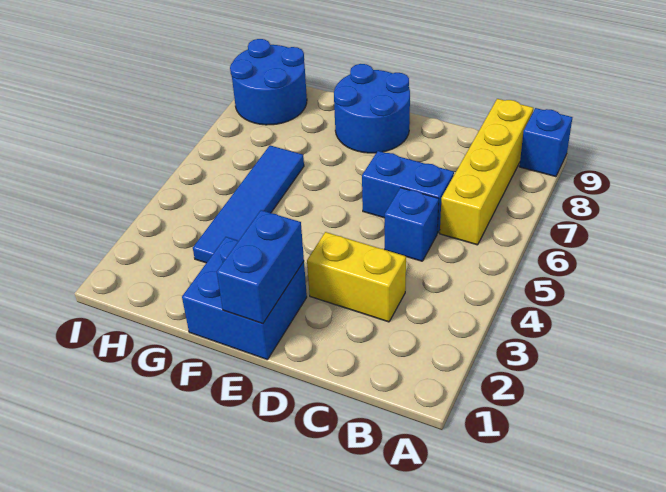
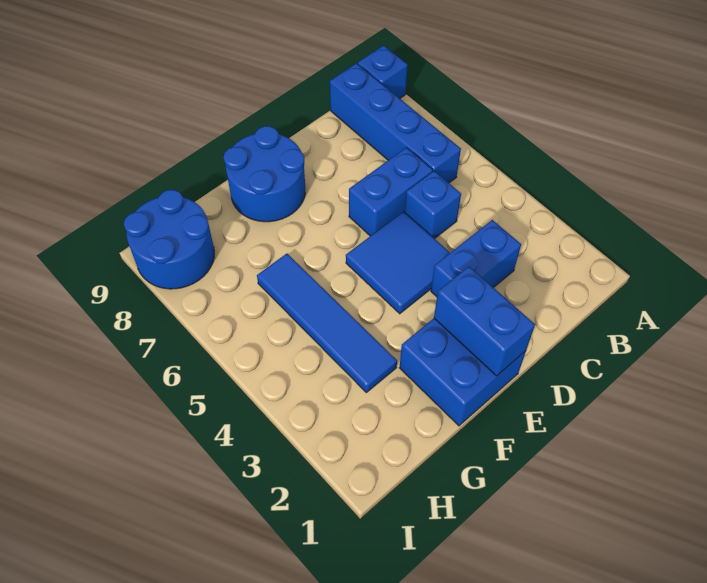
yellow brick B6:B9 level 1 -> blue brick B6:B9 level 1
yellow brick C3:D3 level 1 -> blue brick C3:D3 level 1
none -> blue tile D4:E5 level 1

